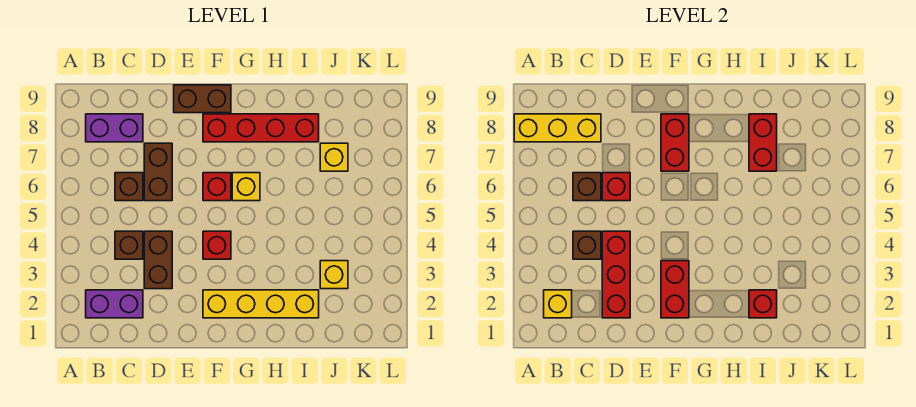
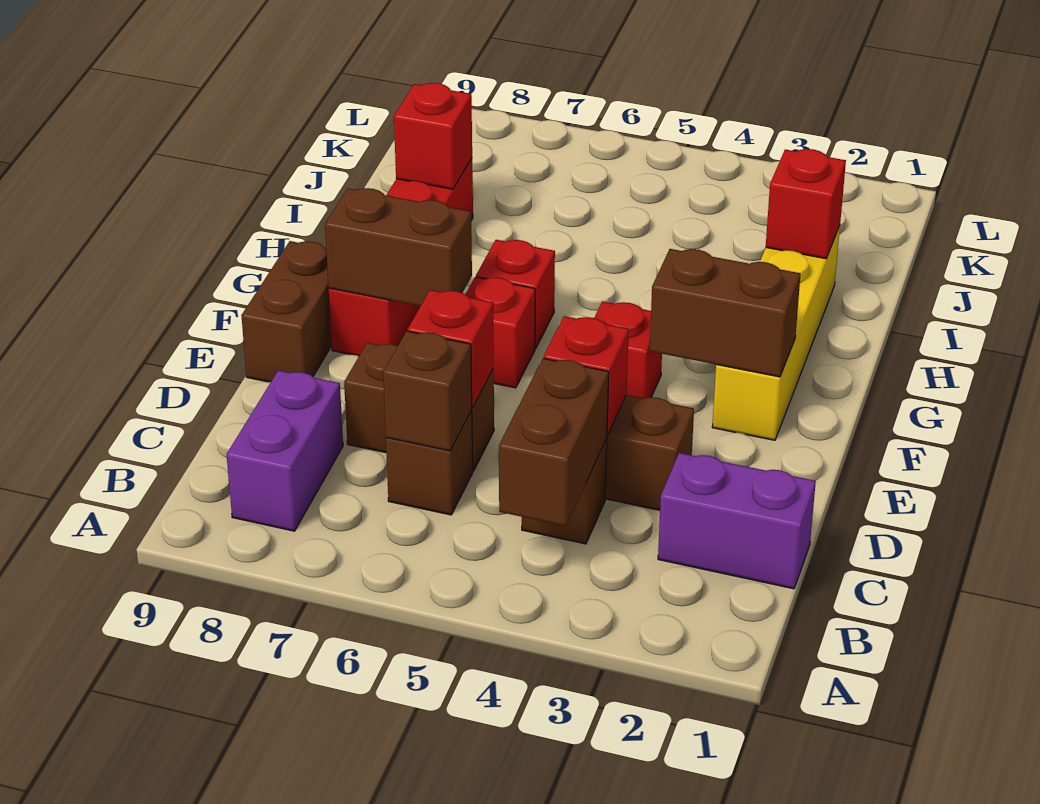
yellow brick A8:C8 level 2 -> none
purple brick B2:C2 level 1 -> purple brick C1:C2 level 1
yellow brick B2 level 2 -> none
brown brick C4 level 2 -> brown brick B4:C4 level 2
red brick D2:D4 level 2 -> red brick D4 level 2
red brick F2:F3 level 2 -> brown brick F2:F3 level 2
red brick F7:F8 level 2 -> brown brick F7:F8 level 2
yellow brick G6 level 1 -> red brick G6 level 1
red brick I7:I8 level 2 -> red brick I8 level 2
yellow brick J3 level 1 -> none
yellow brick J7 level 1 -> none

